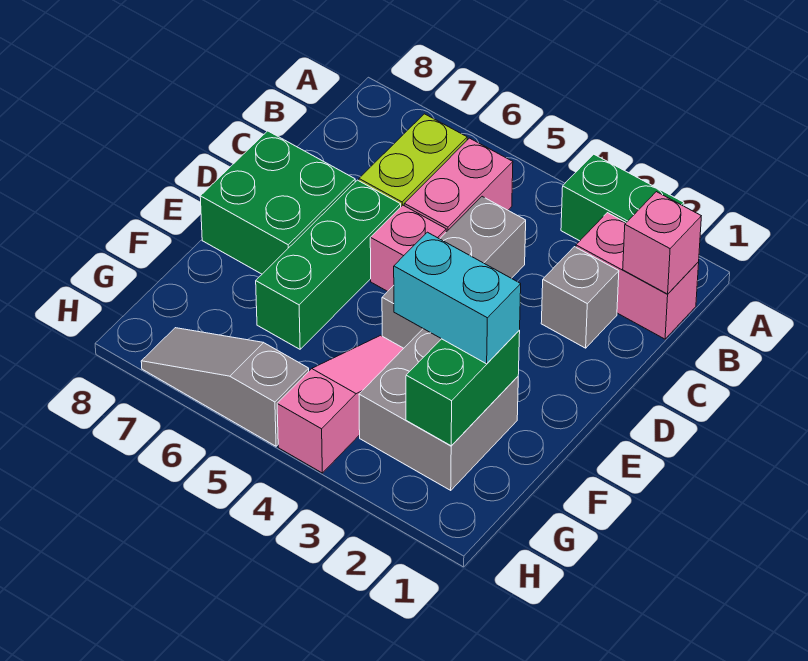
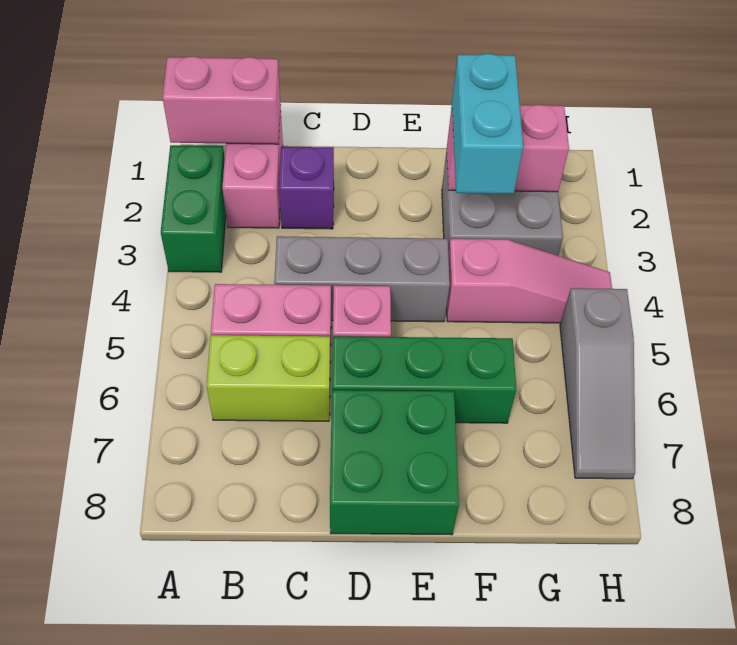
pink brick B1 level 2 -> pink brick A1:B1 level 2
grey brick C2 level 1 -> purple brick C2 level 1
green brick F2:G2 level 2 -> pink brick F2:G2 level 2
pink slope F4:H4 level 1 top H -> pink slope F4:H4 level 1 top F

